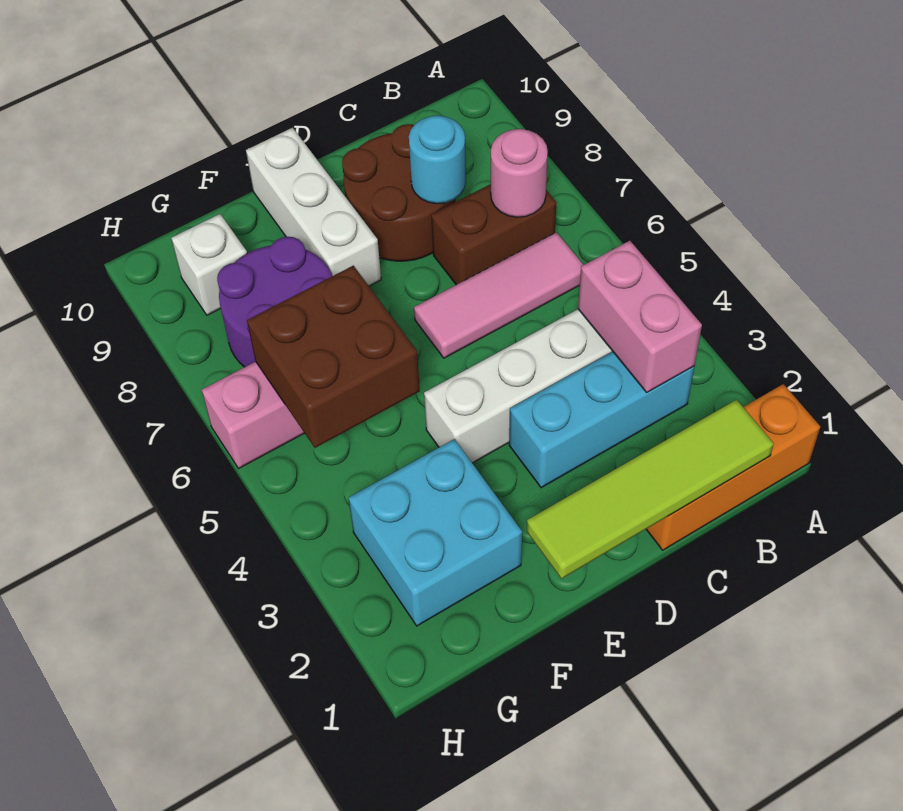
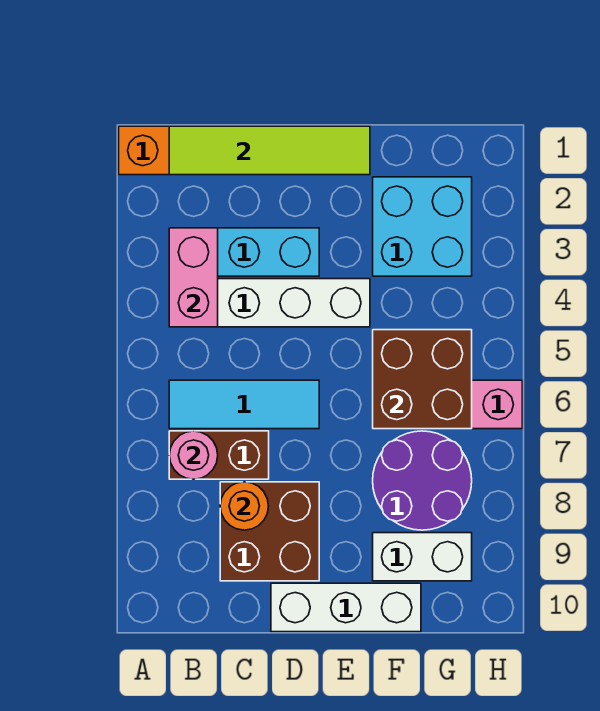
pink tile B6:D6 level 1 -> cyan tile B6:D6 level 1
brown round brick C8:D9 level 1 -> brown brick C8:D9 level 1
cyan round brick C8 level 2 -> orange round brick C8 level 2
white brick E8:E10 level 1 -> white brick D10:F10 level 1
white brick G9 level 1 -> white brick F9:G9 level 1

